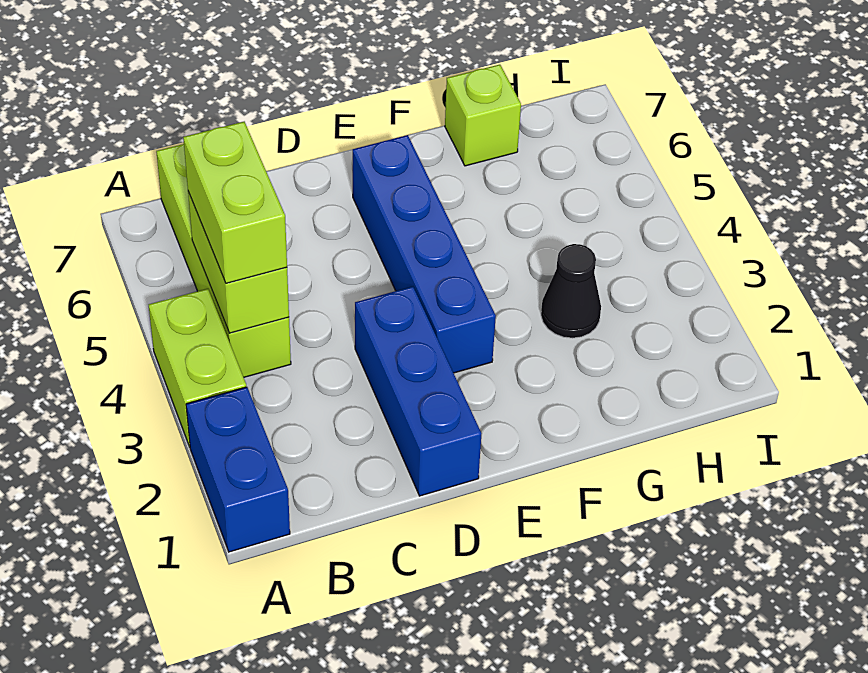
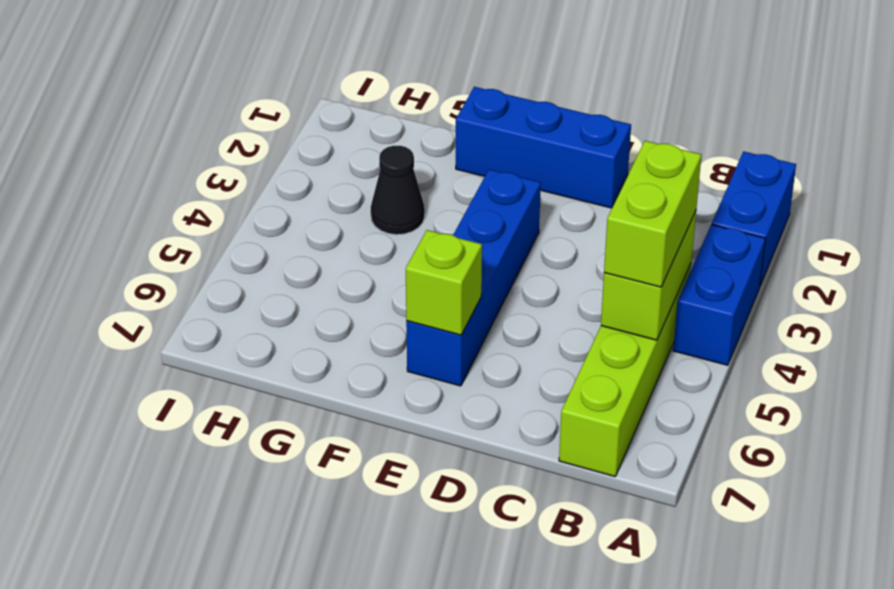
lime brick A3:A4 level 1 -> blue brick A3:A4 level 1
blue brick D1:D3 level 1 -> blue brick D1:F1 level 1
lime brick G7 level 1 -> lime brick E6 level 2

